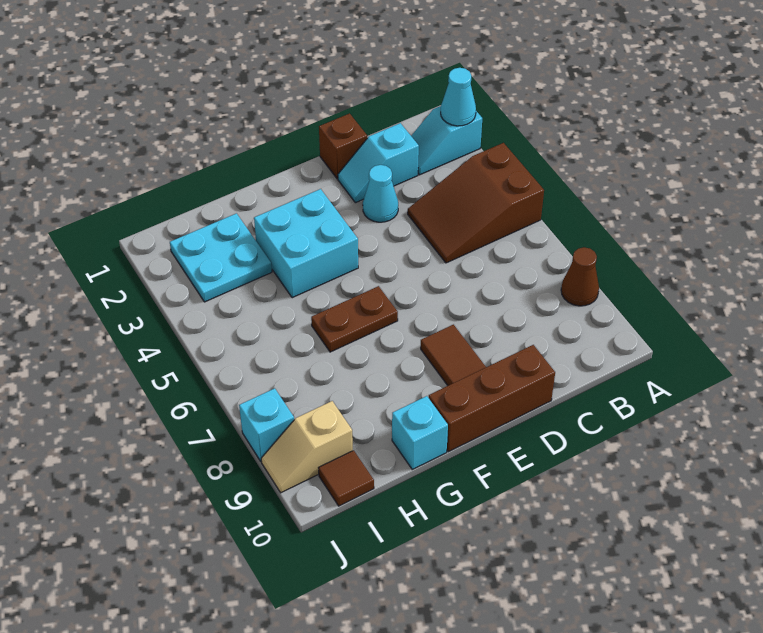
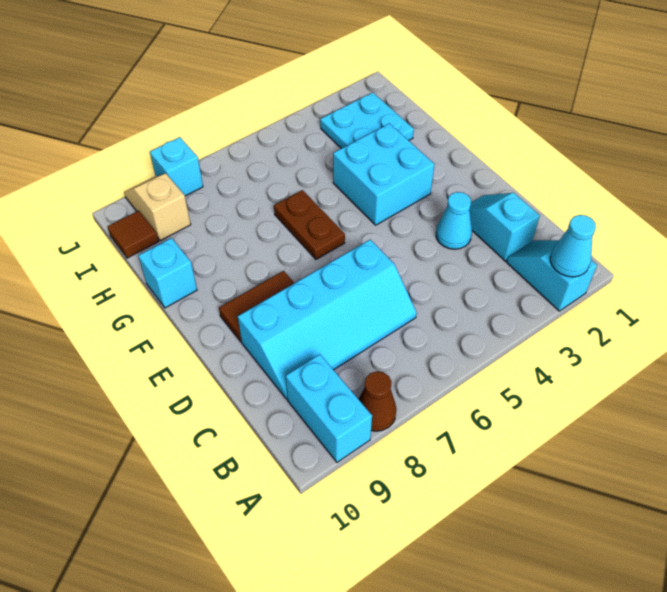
brown slope A4:C5 level 1 top A -> none
none -> cyan brick A9:B9 level 1
none -> cyan slope C6:D9 level 1 top D
brown brick D1 level 1 -> none
brown brick D10:F10 level 1 -> none

